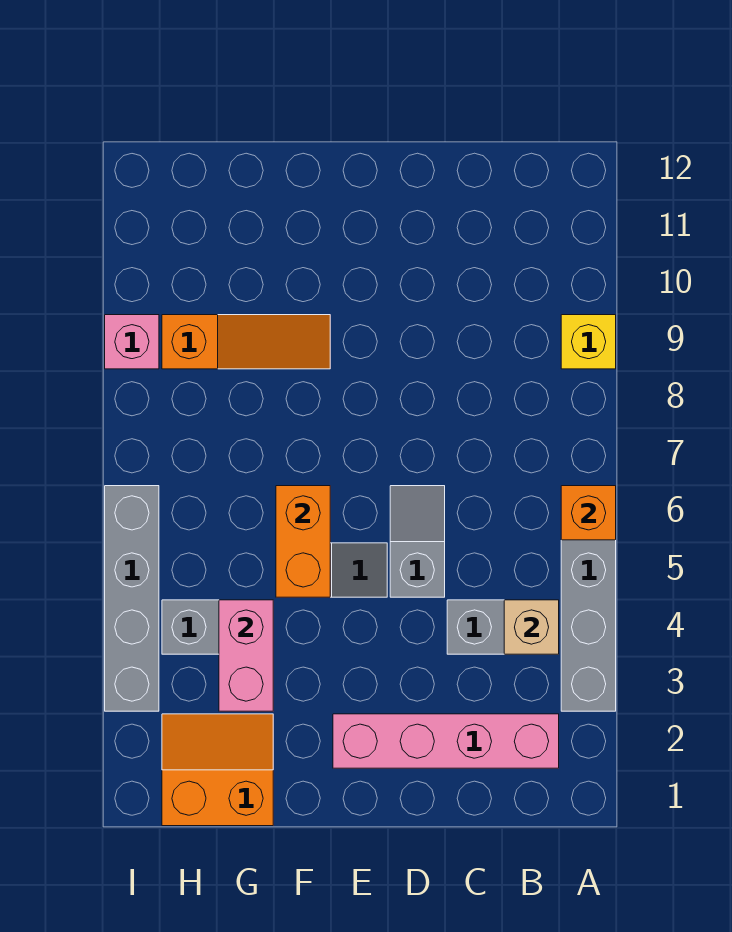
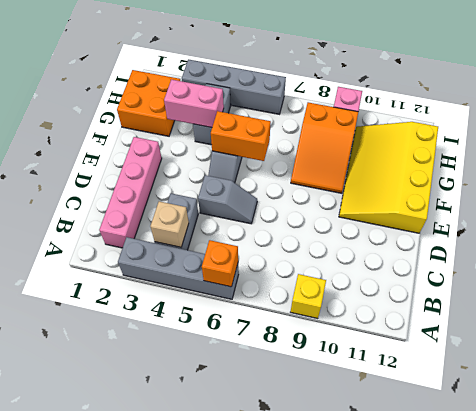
none -> yellow slope E10:H12 level 1 top 12
orange slope F9:H9 level 1 top H -> orange slope F8:H9 level 1 top H
orange slope G1:H2 level 1 top 1 -> orange brick G1:H2 level 1

